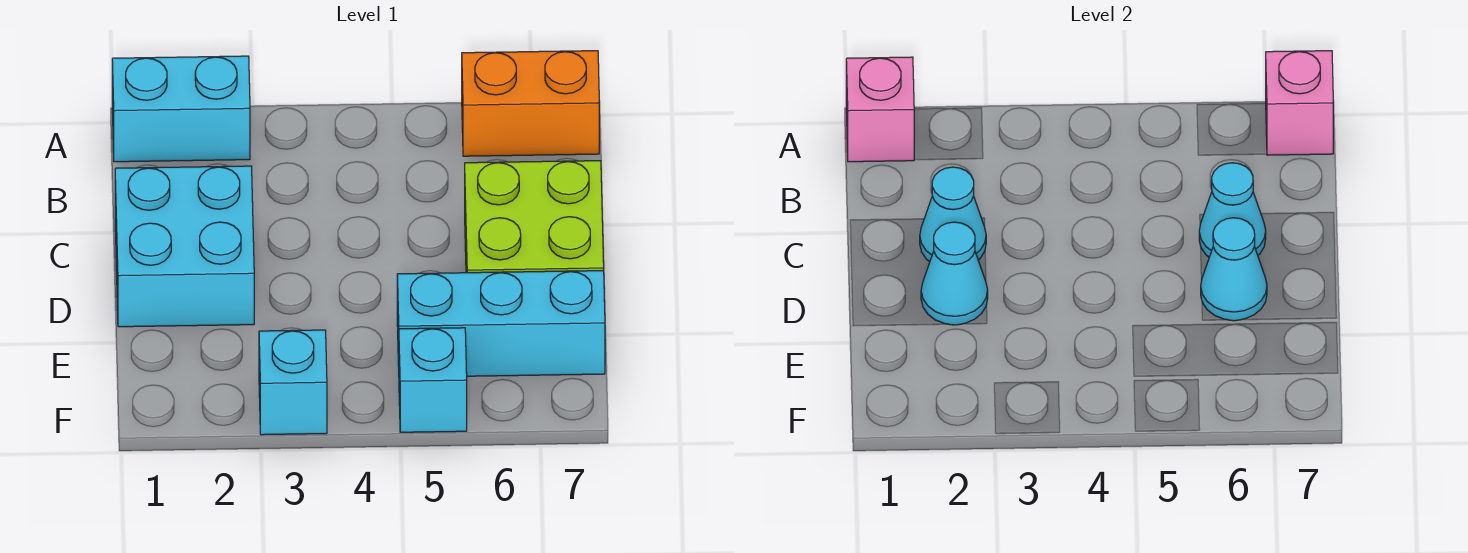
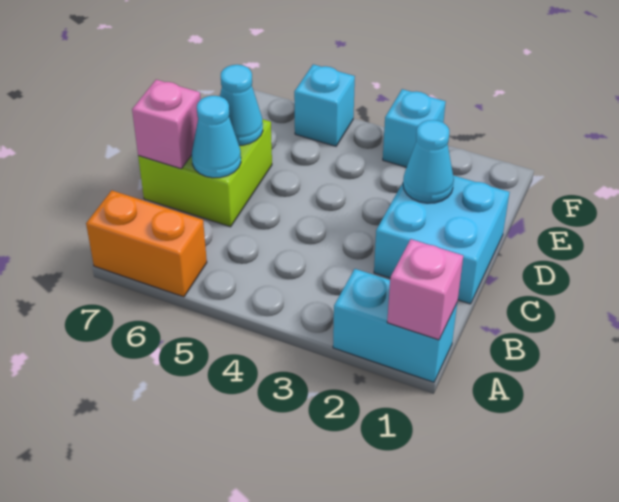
pink brick A7 level 2 -> pink brick C7 level 2
cyan cone C2 level 2 -> none
cyan brick E5:E7 level 1 -> none

